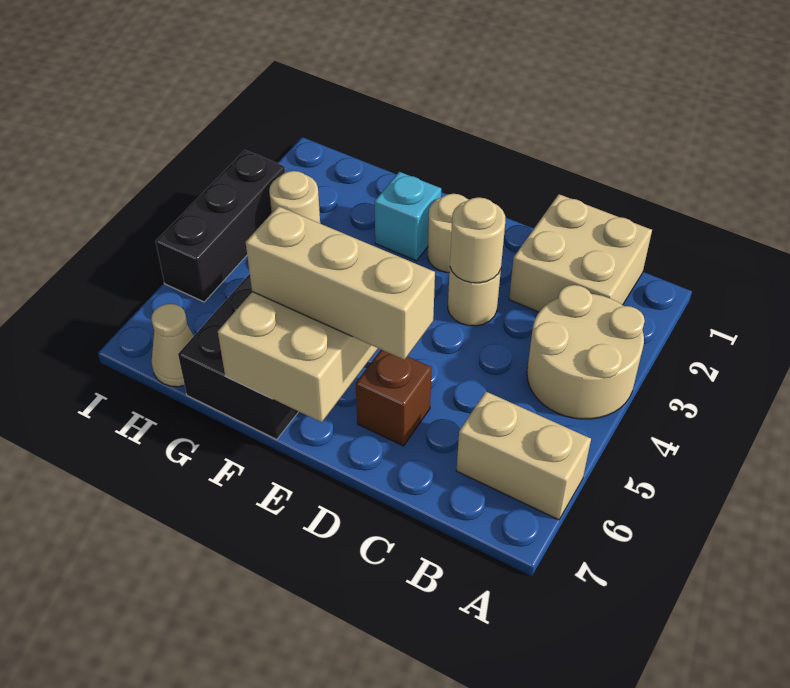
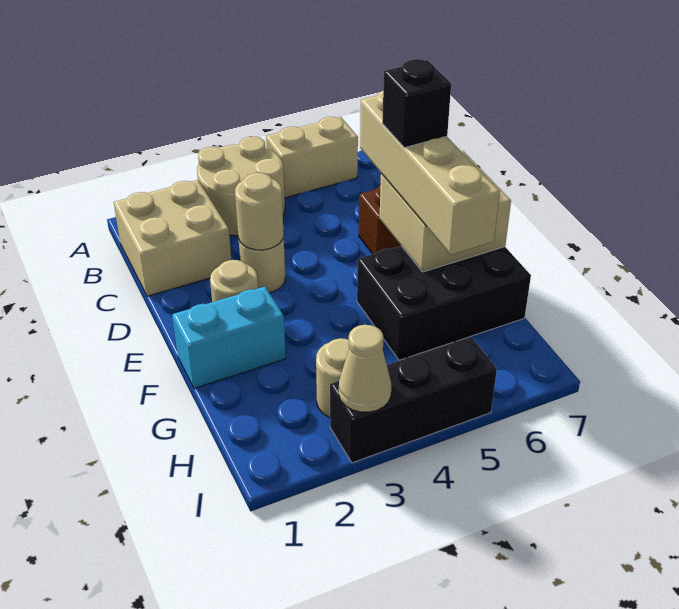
tan brick A6:B6 level 1 -> tan brick A5:A6 level 1
tan brick D6:F6 level 3 -> tan brick D6:G6 level 3
none -> black brick E6 level 4
cyan brick F2 level 1 -> cyan brick F1:F2 level 1
tan cone H7 level 1 -> tan cone I3 level 2

